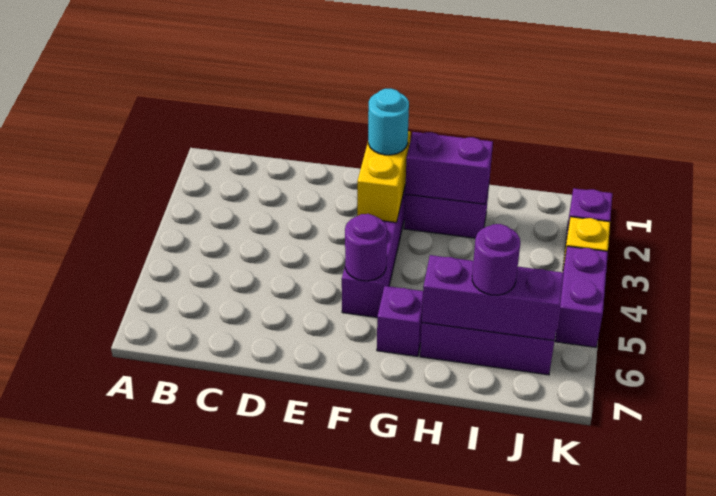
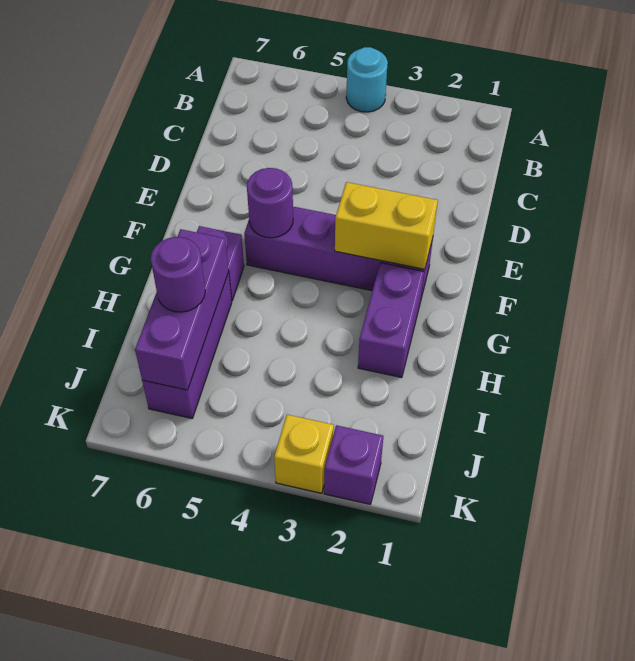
cyan round brick F2 level 3 -> cyan round brick A4 level 1
purple brick G2:H2 level 2 -> none
purple brick K4:K5 level 1 -> none

